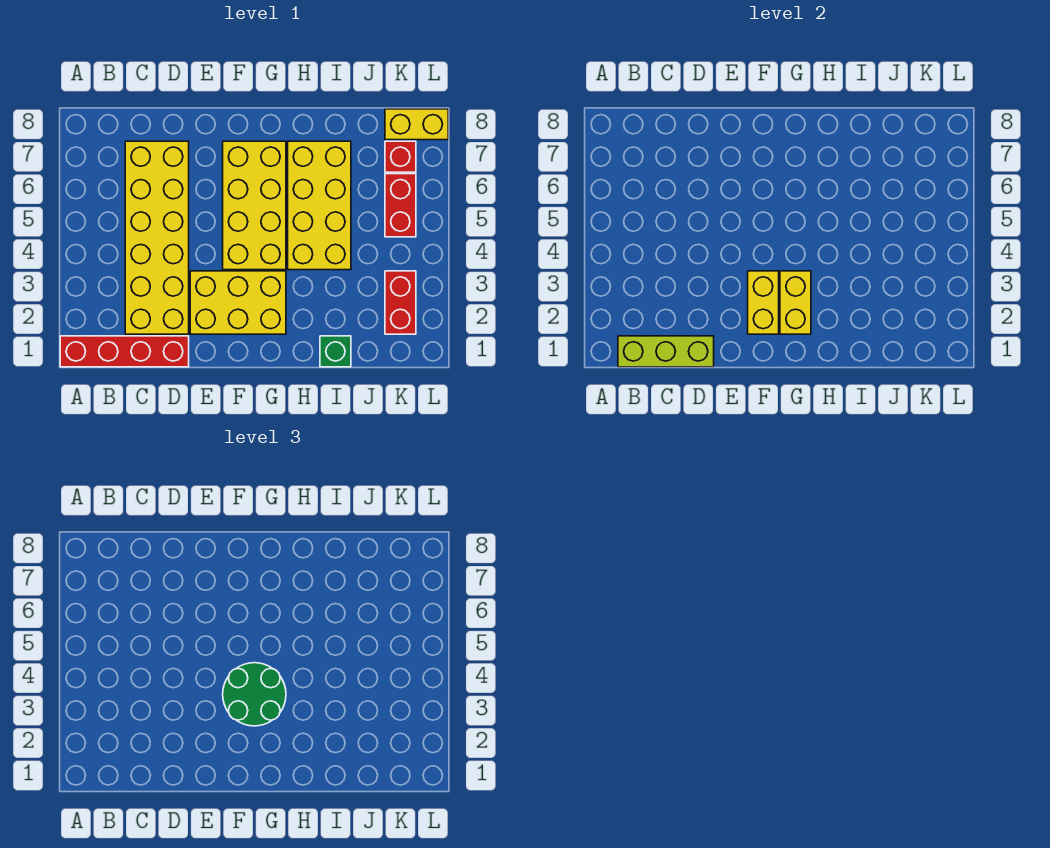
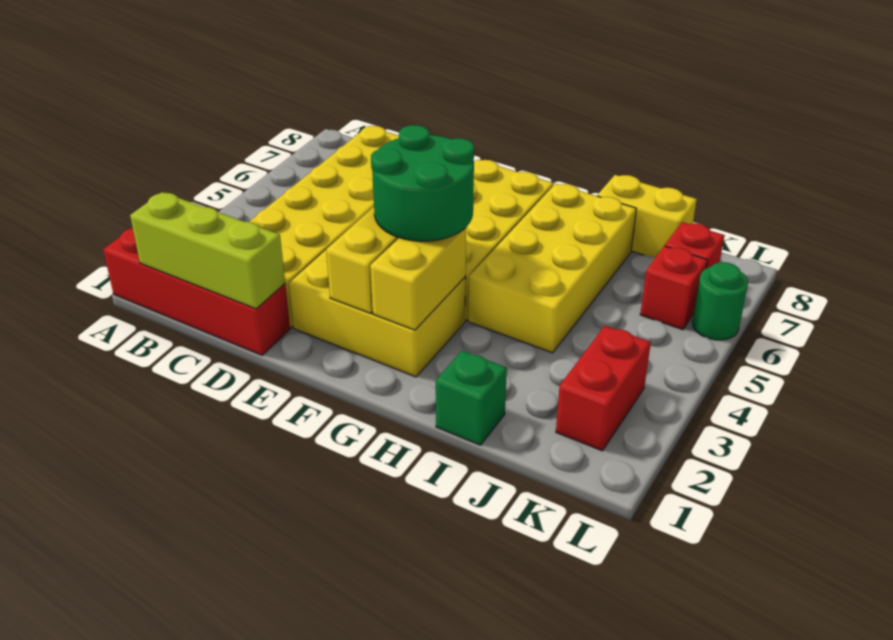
red brick K5:K6 level 1 -> red brick K6 level 1
yellow brick K8:L8 level 1 -> yellow brick I8:J8 level 1
none -> green round brick L6 level 1

